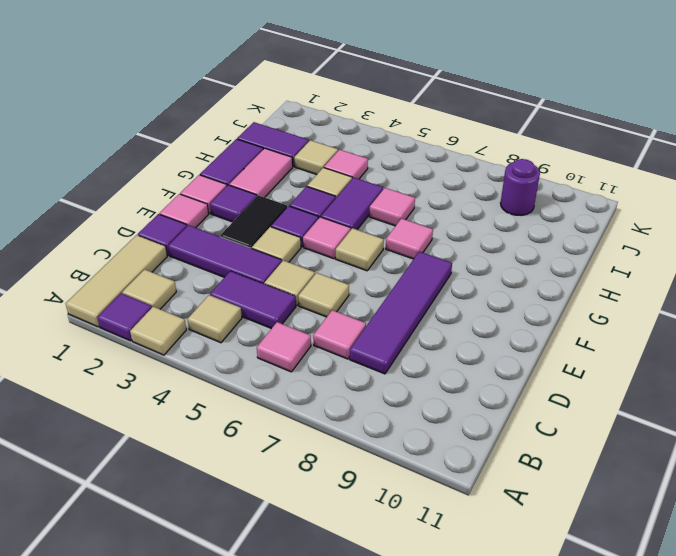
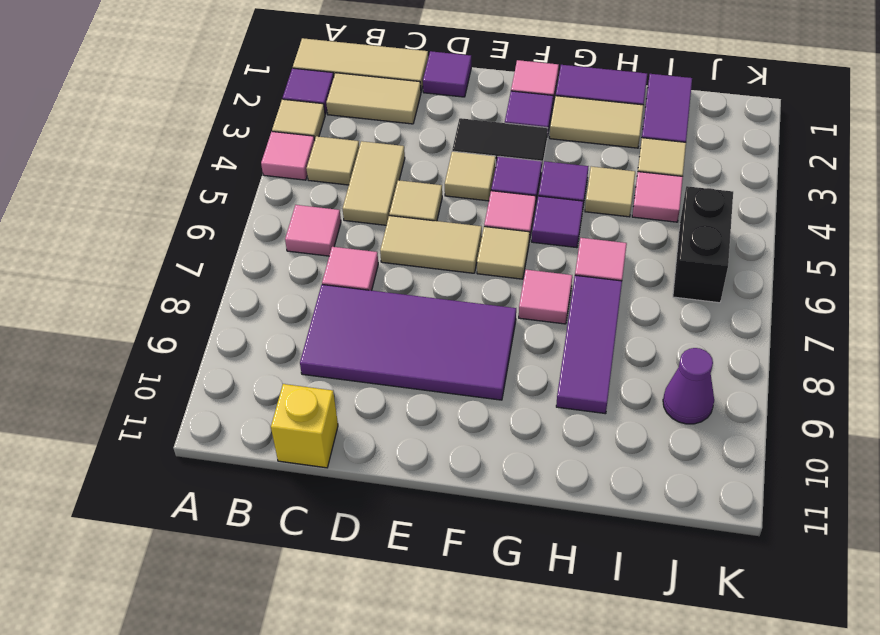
tan tile B2 level 1 -> tan tile B2:C2 level 1
purple tile C4:C5 level 1 -> tan tile C4:C5 level 1
purple tile C8:F8 level 1 -> purple tile C8:F9 level 1
none -> yellow brick C11 level 1
purple tile D2:D4 level 1 -> purple tile H7:H9 level 1
tan tile D6 level 1 -> tan tile D6:E6 level 1
pink tile E1 level 1 -> pink tile A4 level 1
pink tile G2:H2 level 1 -> tan tile G2:H2 level 1
purple tile G5:H5 level 1 -> purple tile G5 level 1
none -> black brick J5:J6 level 1
purple round brick J9 level 1 -> purple cone J9 level 1

